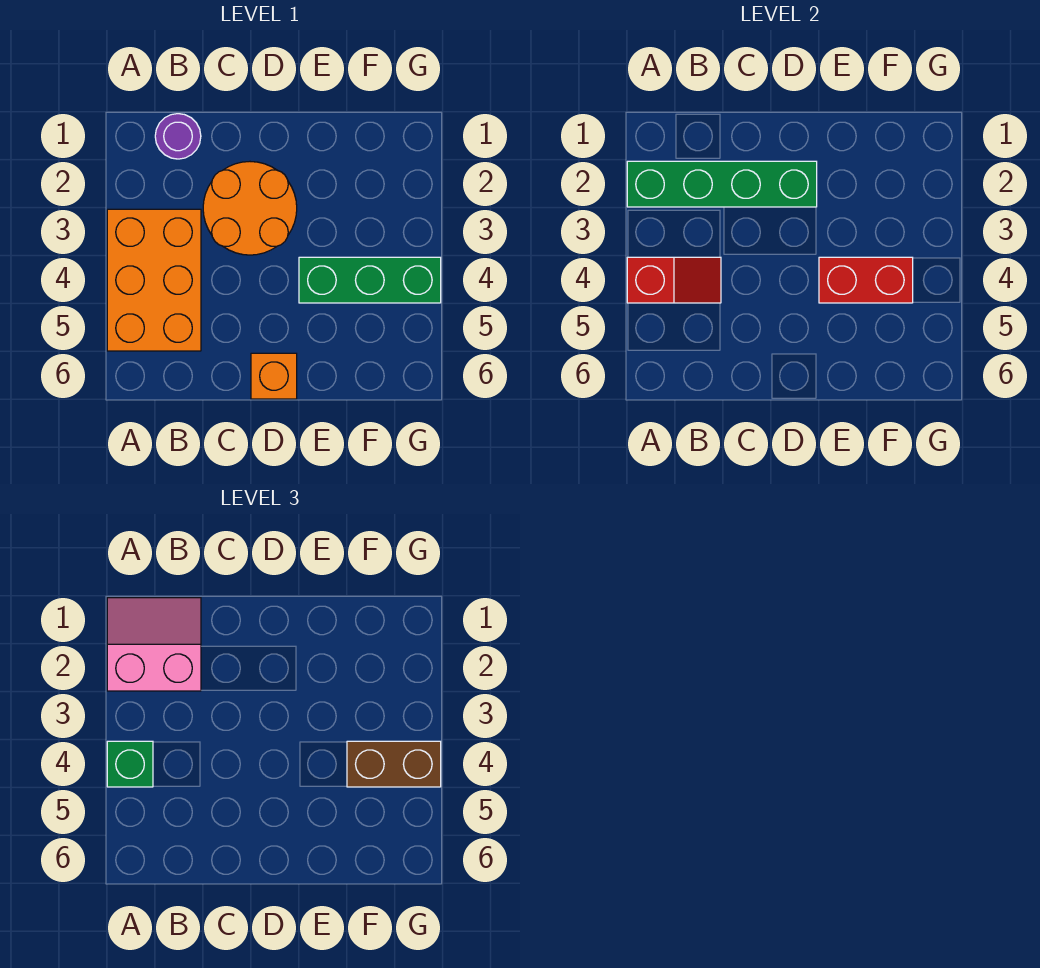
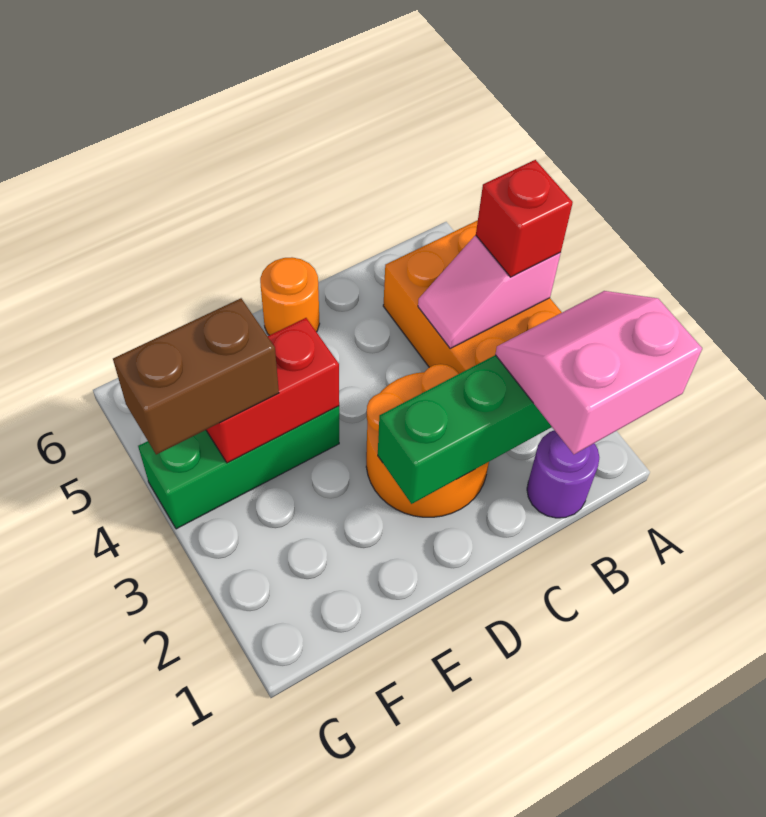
pink slope A1:B2 level 3 top 2 -> pink slope A1:B2 level 3 top 1
red slope A4:B4 level 2 top A -> pink slope A4:B4 level 2 top A
green brick A4 level 3 -> red brick A4 level 3
orange brick D6 level 1 -> orange round brick D6 level 1

